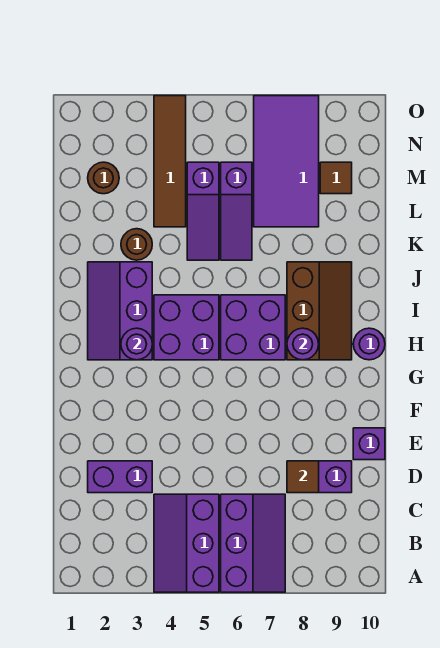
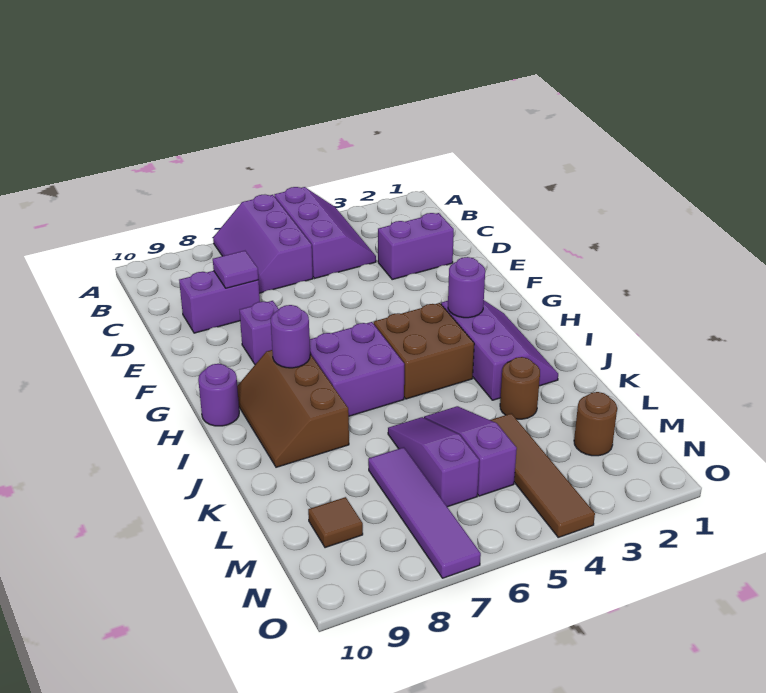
brown tile D8 level 2 -> purple tile D8 level 2
purple brick E10 level 1 -> purple brick F8 level 1
purple brick H4:I5 level 1 -> brown brick H4:I5 level 1
purple tile L7:O8 level 1 -> purple tile L7:O7 level 1

